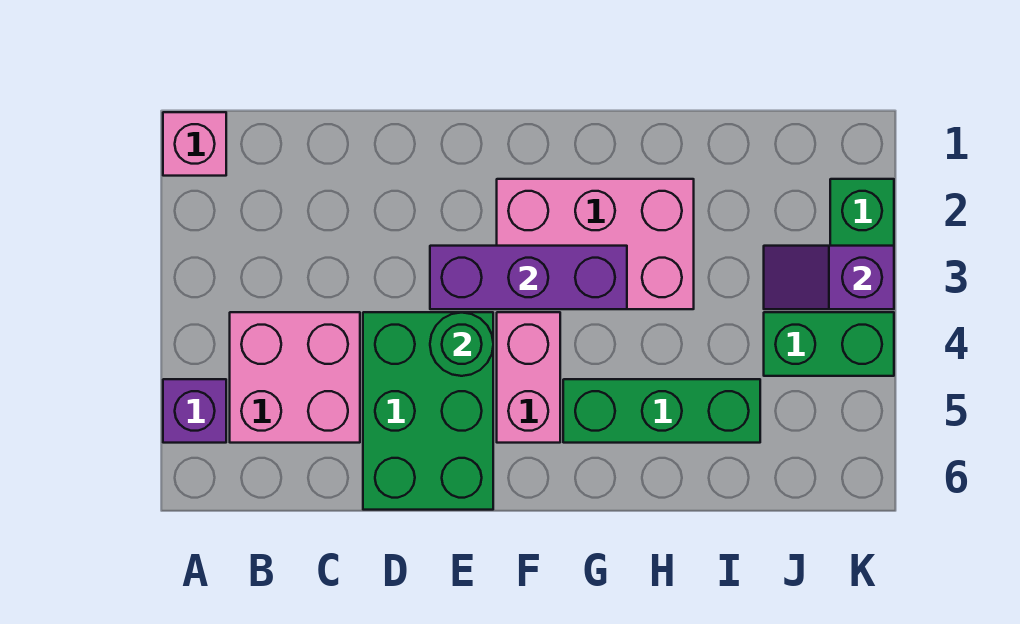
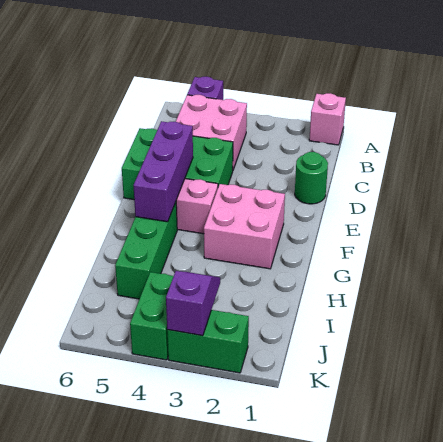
purple brick E3:G3 level 2 -> purple brick E5:G5 level 2
green round brick E4 level 2 -> green round brick D1 level 1
pink brick F2:H3 level 1 -> pink brick F2:G3 level 1

